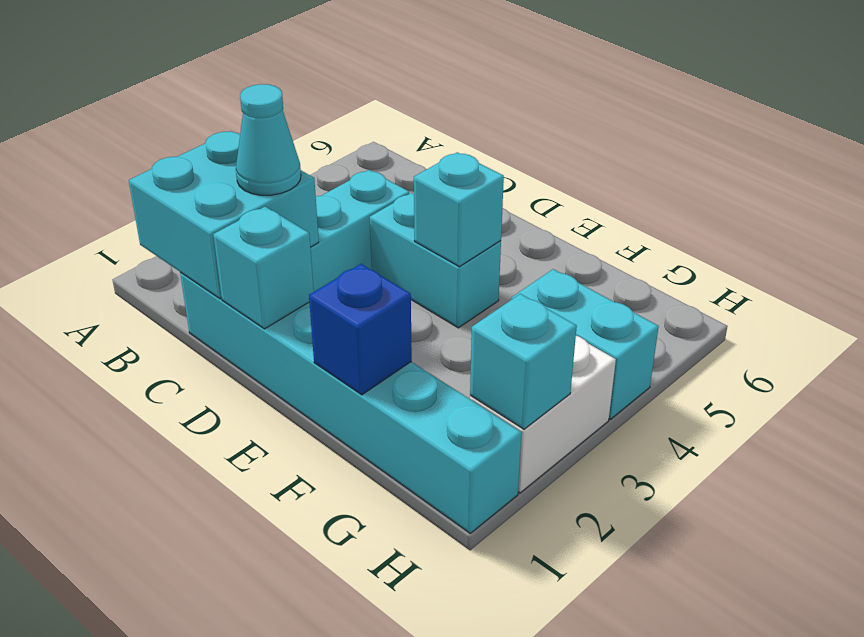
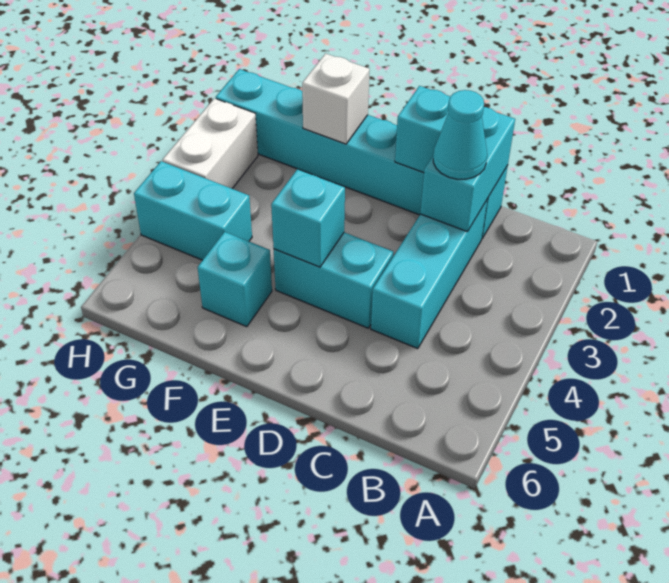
cyan brick B1:C2 level 2 -> cyan brick C1:C2 level 2
blue brick F1 level 2 -> white brick F1 level 2
cyan brick H2 level 2 -> cyan brick F5 level 1

